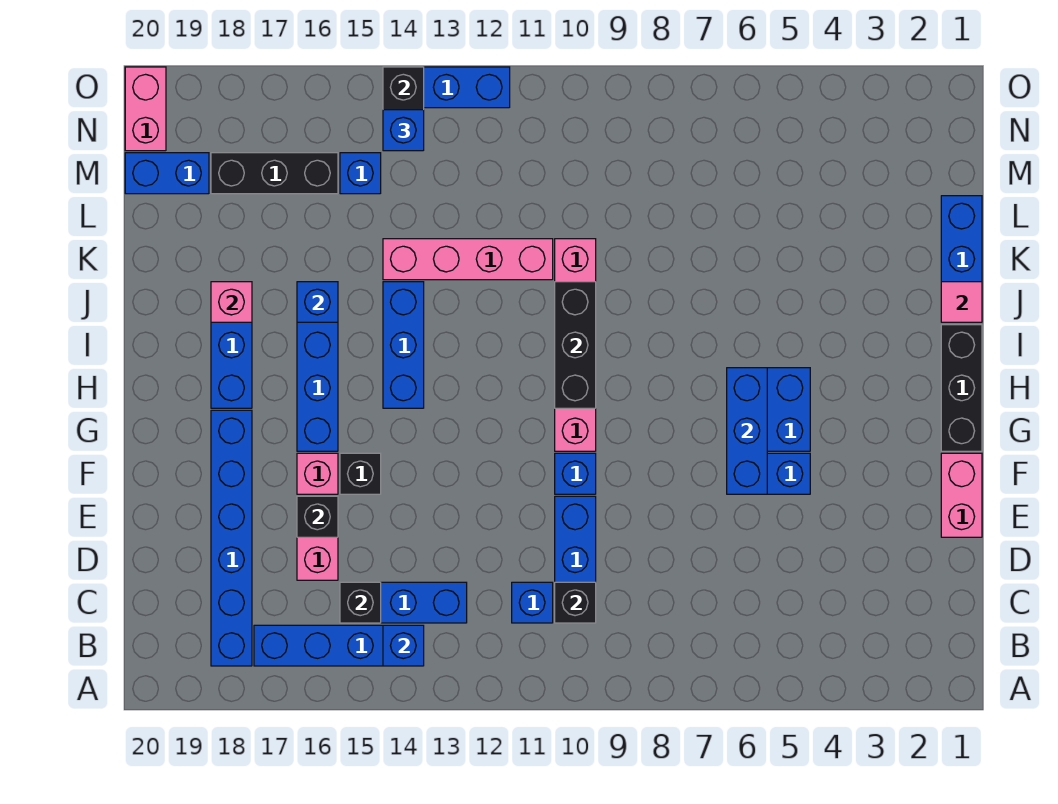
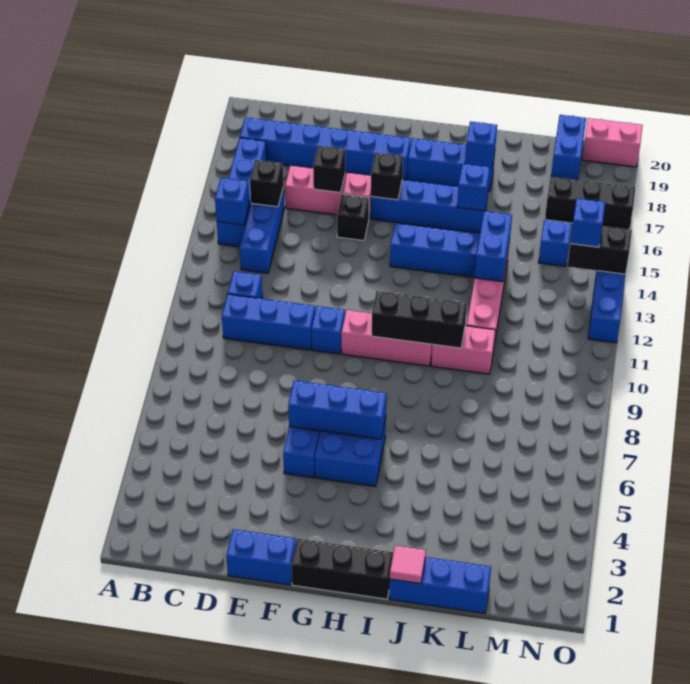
black brick C10 level 2 -> black brick G16 level 2
pink brick E1:F1 level 1 -> blue brick E1:F1 level 1
pink brick J18 level 2 -> blue brick J18 level 2
none -> blue brick K13:K14 level 2
black brick M16:M18 level 1 -> black brick M17:O17 level 1

